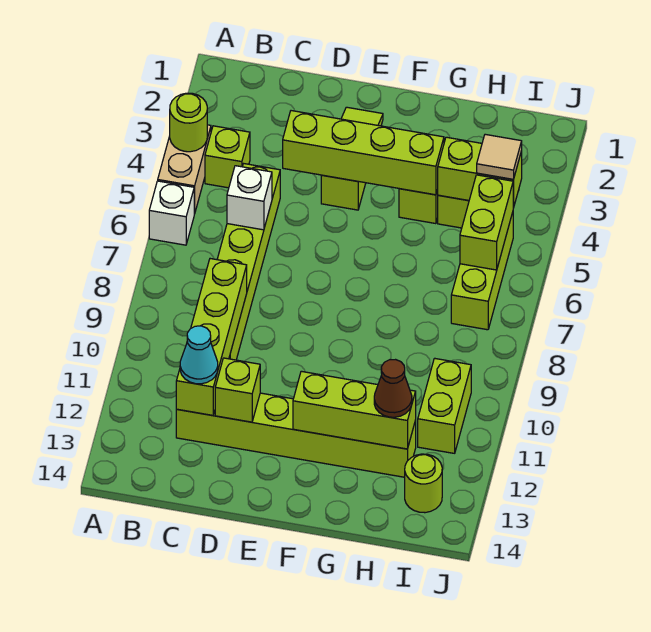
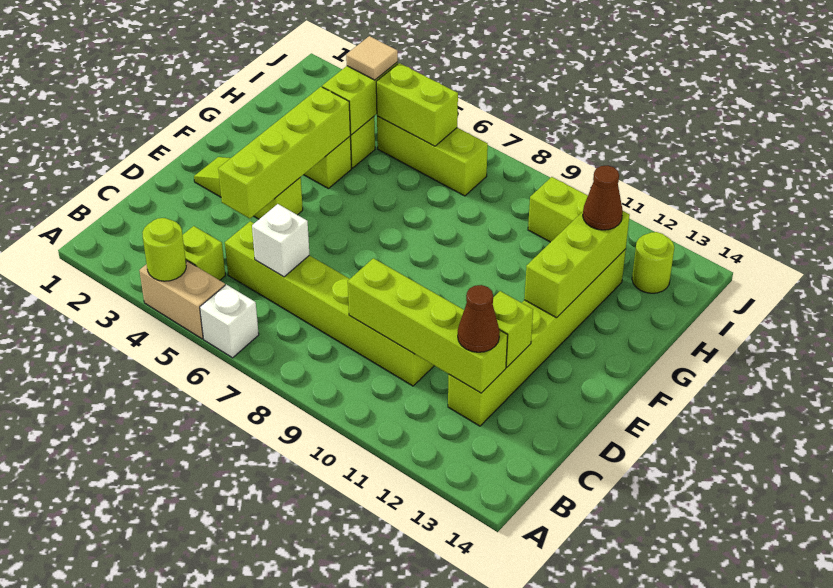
cyan cone C12 level 3 -> brown cone C12 level 3

